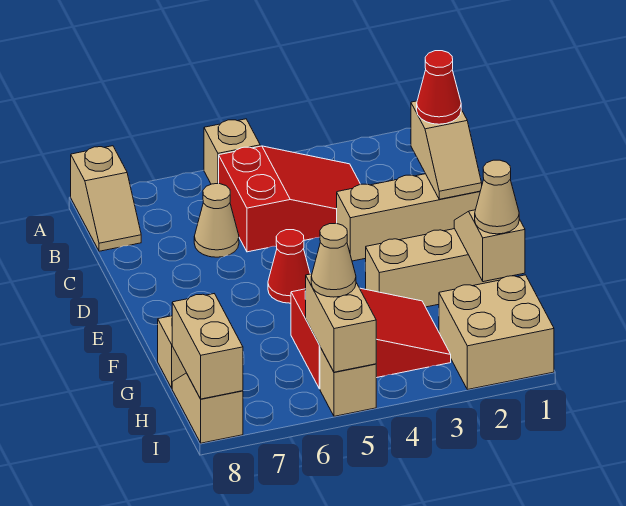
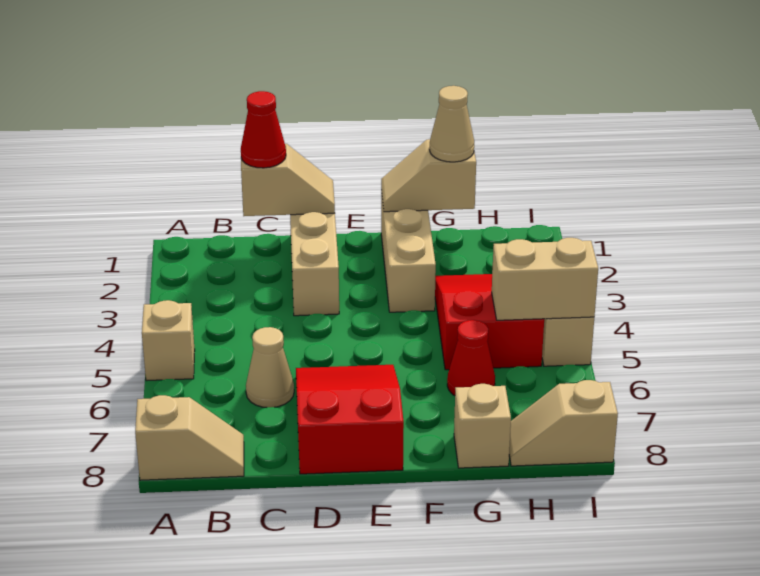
red slope B3:C5 level 1 top 5 -> red slope D6:E8 level 1 top 8
red cone E5 level 1 -> red cone G6 level 1
tan brick H1:I2 level 1 -> none
tan cone H5 level 3 -> none
tan brick H8:I8 level 2 -> none

